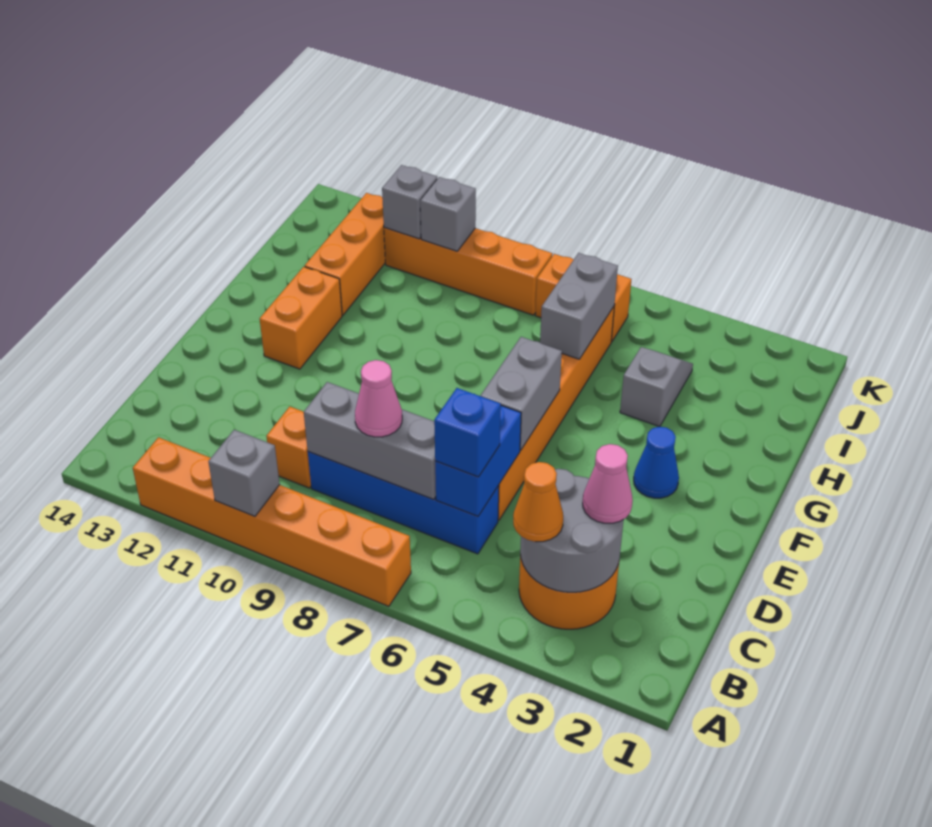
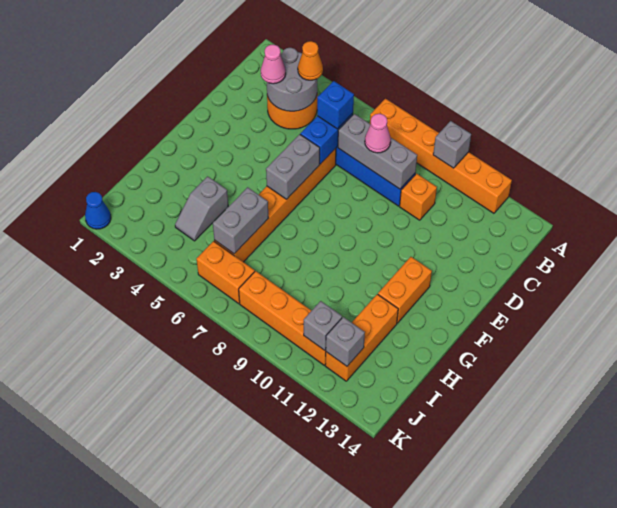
blue cone F3 level 1 -> blue cone K1 level 1
grey brick J10 level 2 -> grey brick J12 level 2

